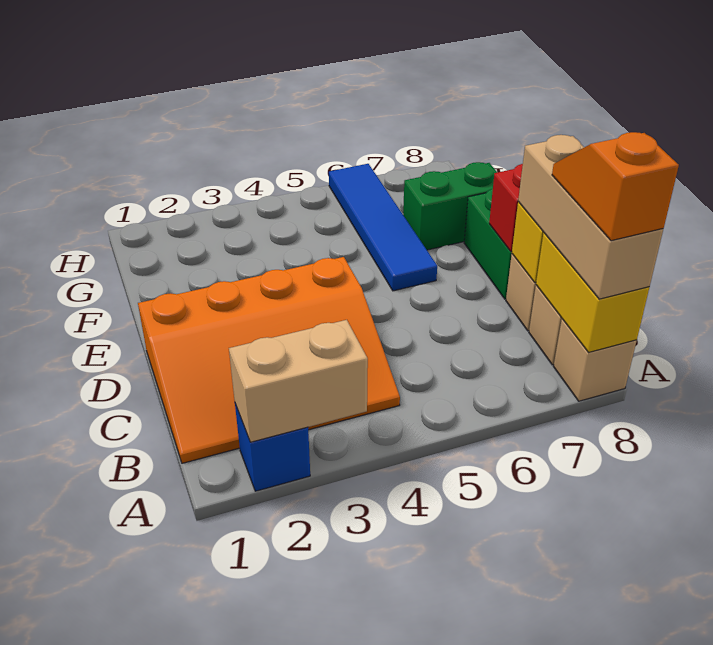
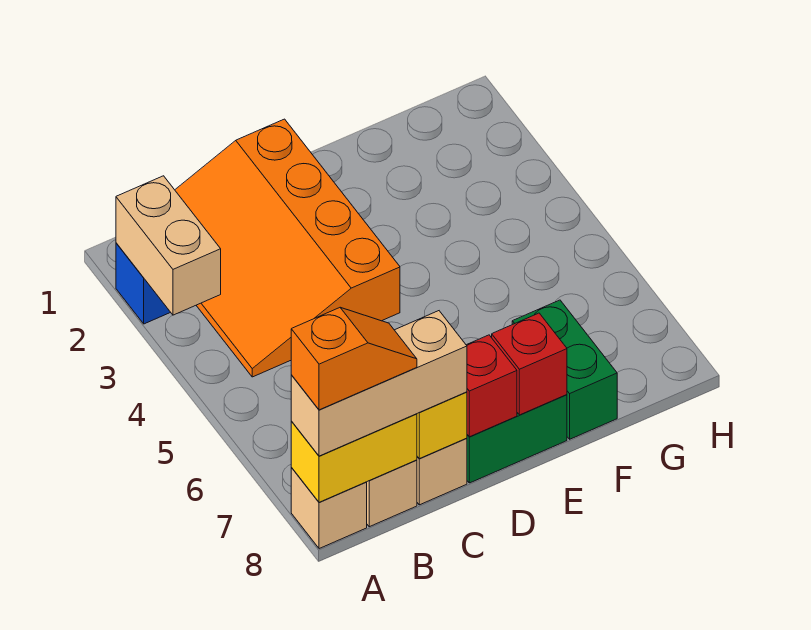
blue tile E6:H6 level 1 -> none
none -> red brick E8 level 2

